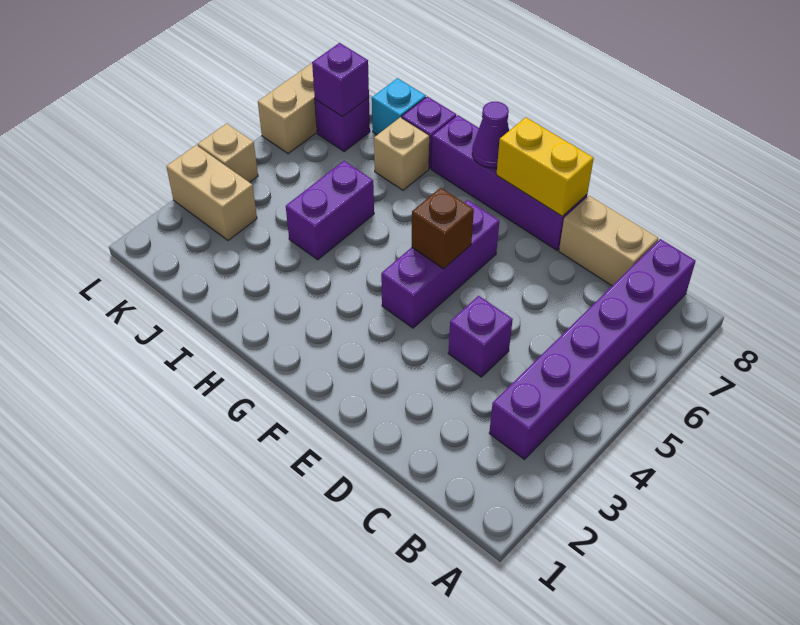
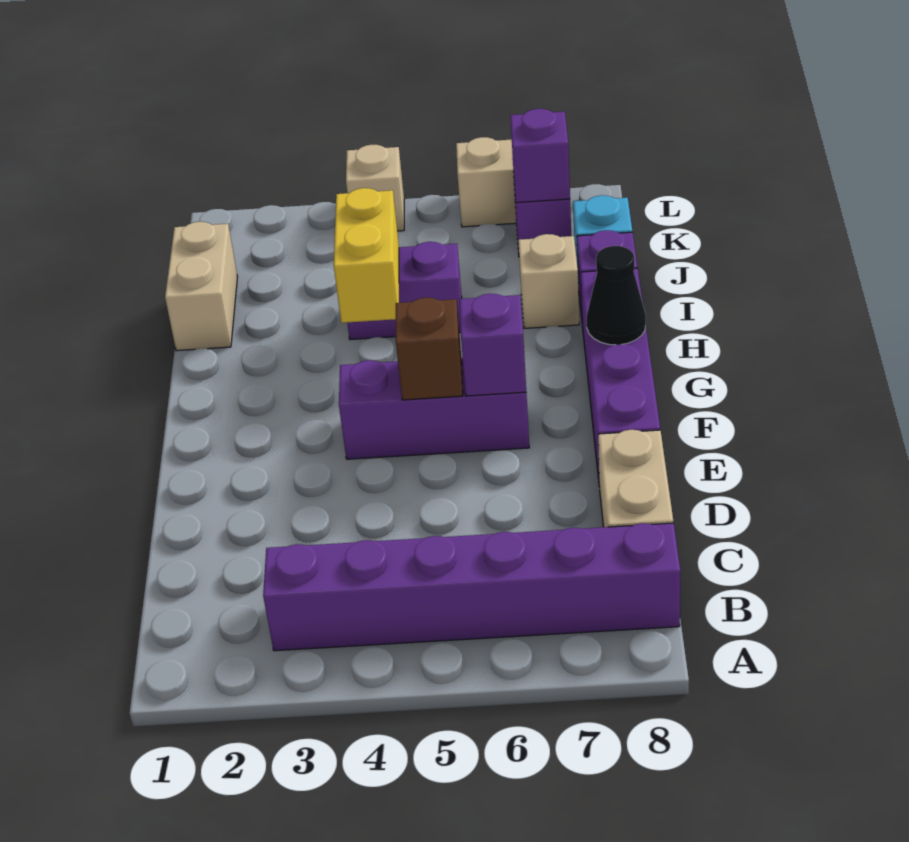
purple brick D4 level 1 -> purple brick F6 level 2
yellow brick E8:F8 level 2 -> yellow brick H4:I4 level 2
purple cone G8 level 2 -> black cone G8 level 2
tan brick K3:L3 level 1 -> tan brick I1:J1 level 1

